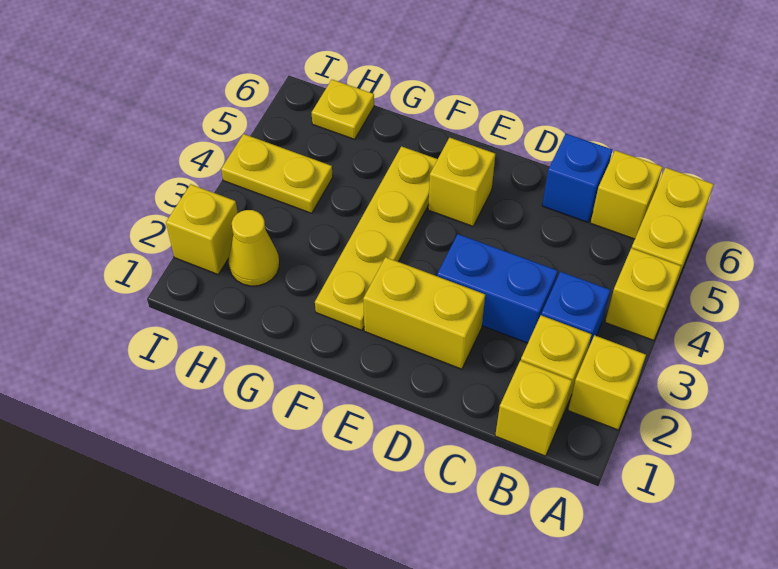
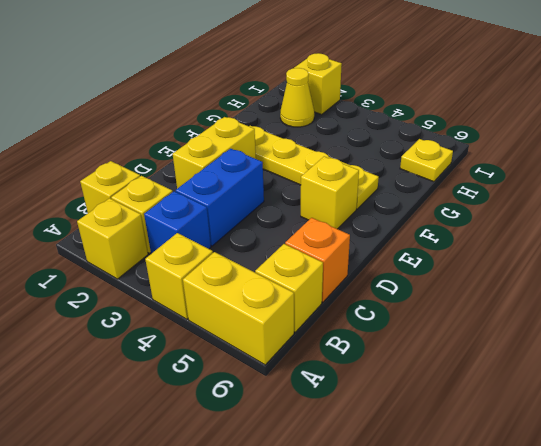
blue brick C6 level 1 -> orange brick C6 level 1
yellow plate H4:I4 level 1 -> none

